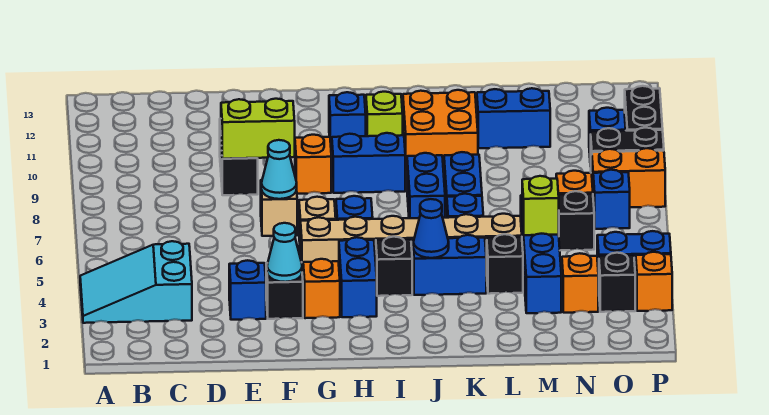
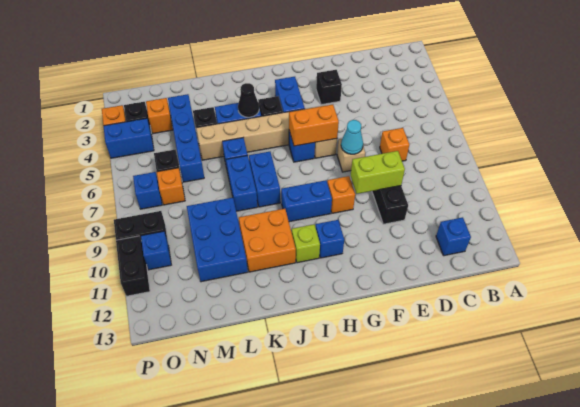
cyan slope A3:C4 level 1 top C -> none
blue brick E3 level 1 -> blue brick C12 level 1
cyan cone F3 level 2 -> none
orange brick G3 level 1 -> orange brick D7 level 1
blue cone J4 level 2 -> black cone J4 level 2
blue brick L11:M11 level 1 -> blue brick L9:M11 level 1
lime brick M5 level 2 -> none
orange brick O8:P8 level 1 -> orange brick G6:H6 level 2

